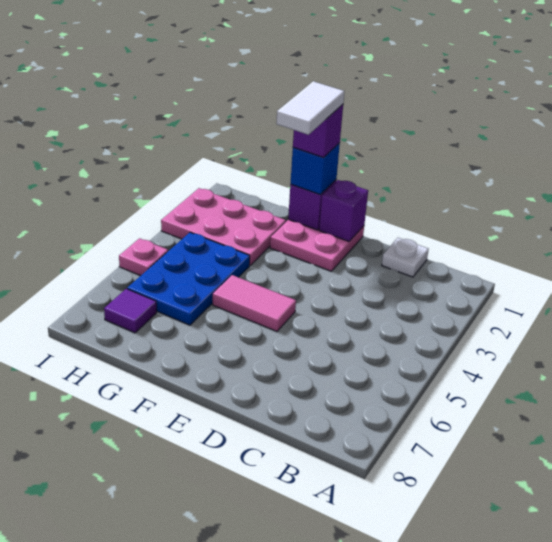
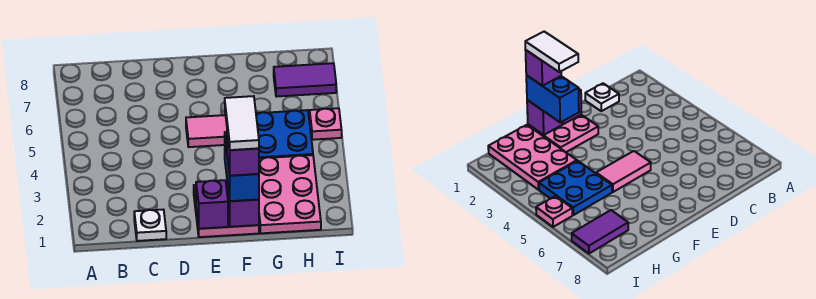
blue brick F1 level 3 -> blue brick F1:F2 level 3
pink plate G2:I3 level 1 -> pink plate G1:H3 level 1
blue plate G4:H6 level 1 -> blue plate G4:H5 level 1
purple tile H7 level 1 -> purple tile H7:I7 level 1

